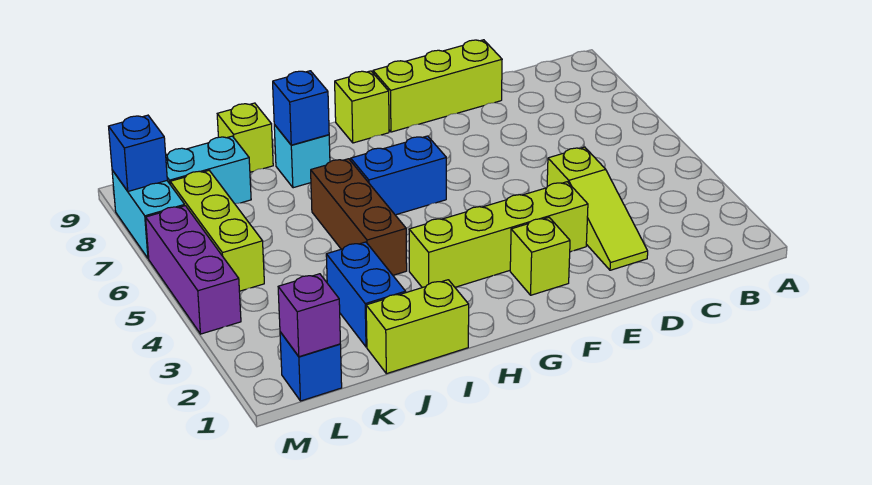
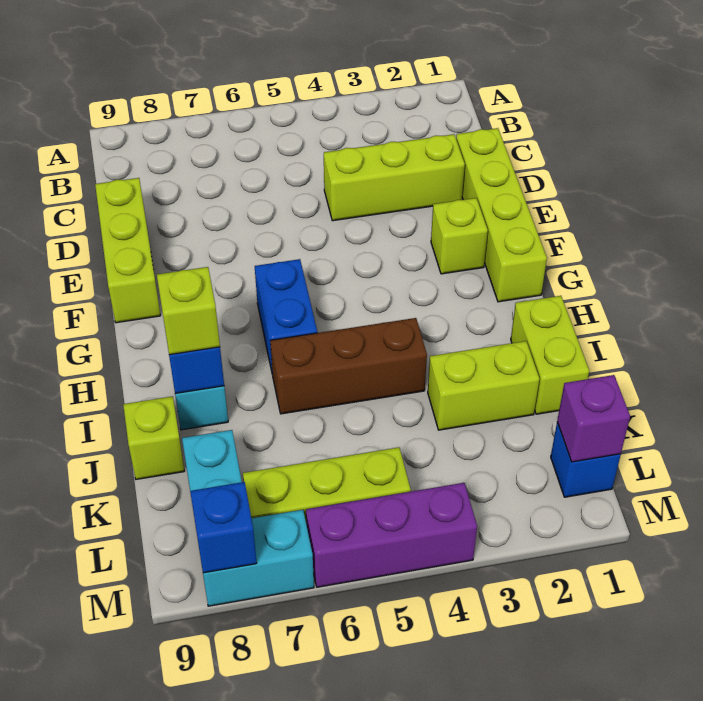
lime slope D2:D4 level 1 top 4 -> lime brick D2:D4 level 1
lime brick E3:H3 level 1 -> lime brick D1:G1 level 1
lime brick G9 level 1 -> lime brick I8 level 3
blue brick J2:J3 level 1 -> lime brick J2:J3 level 1

